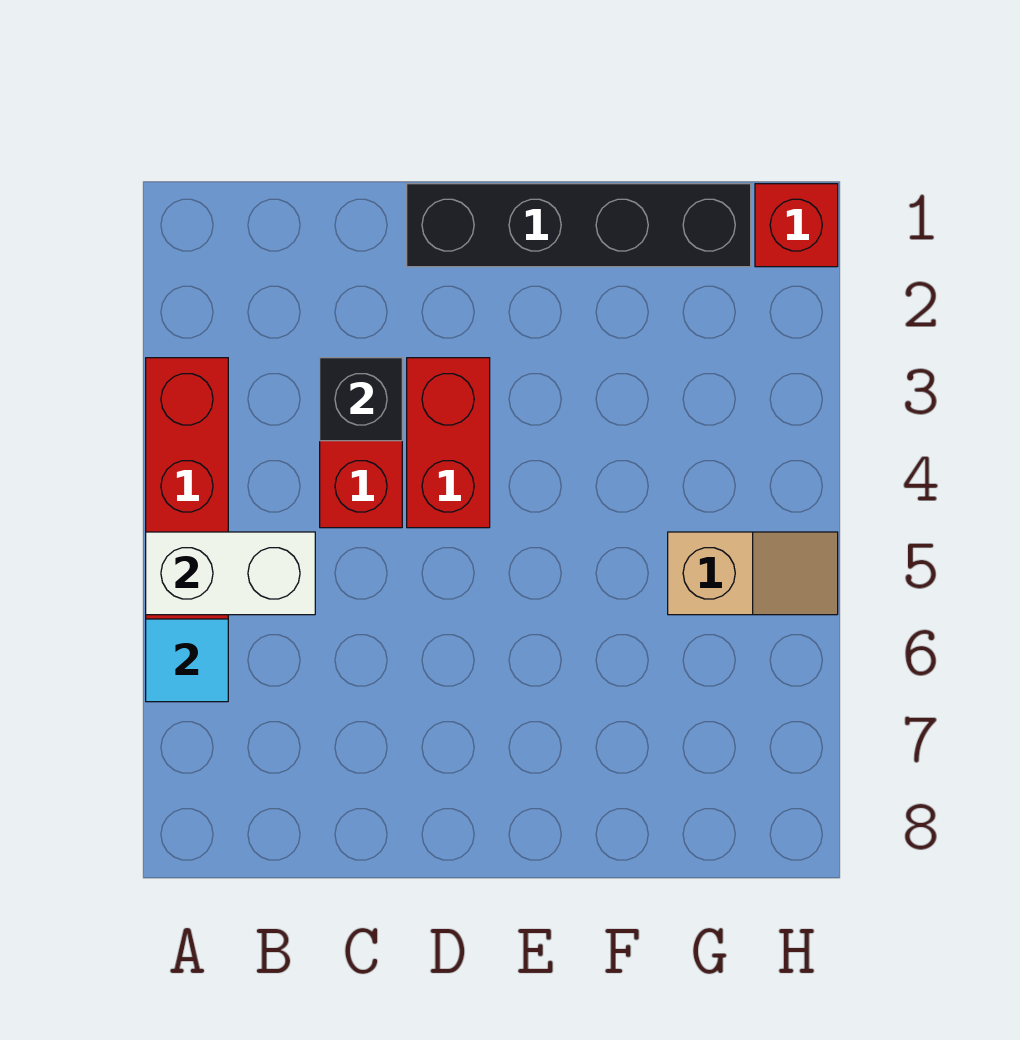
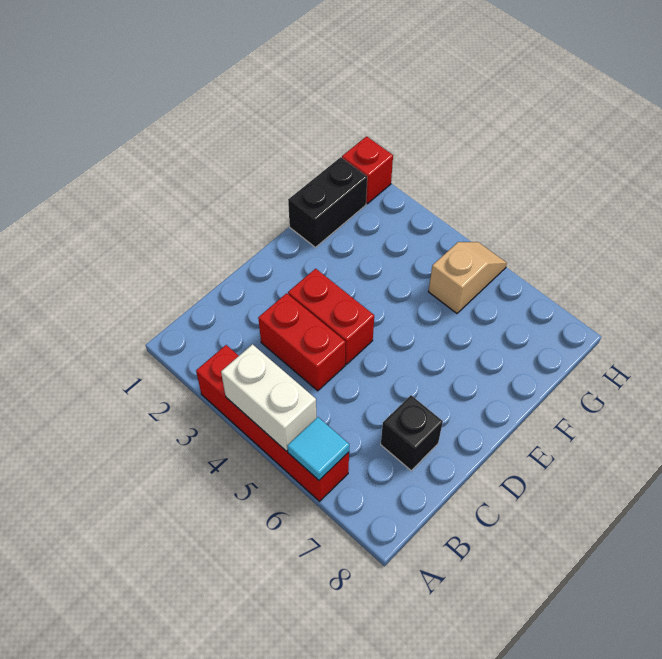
white brick A5:B5 level 2 -> white brick A4:A5 level 2
black brick C3 level 2 -> black brick C7 level 1
black brick D1:G1 level 1 -> black brick F1:G1 level 1

